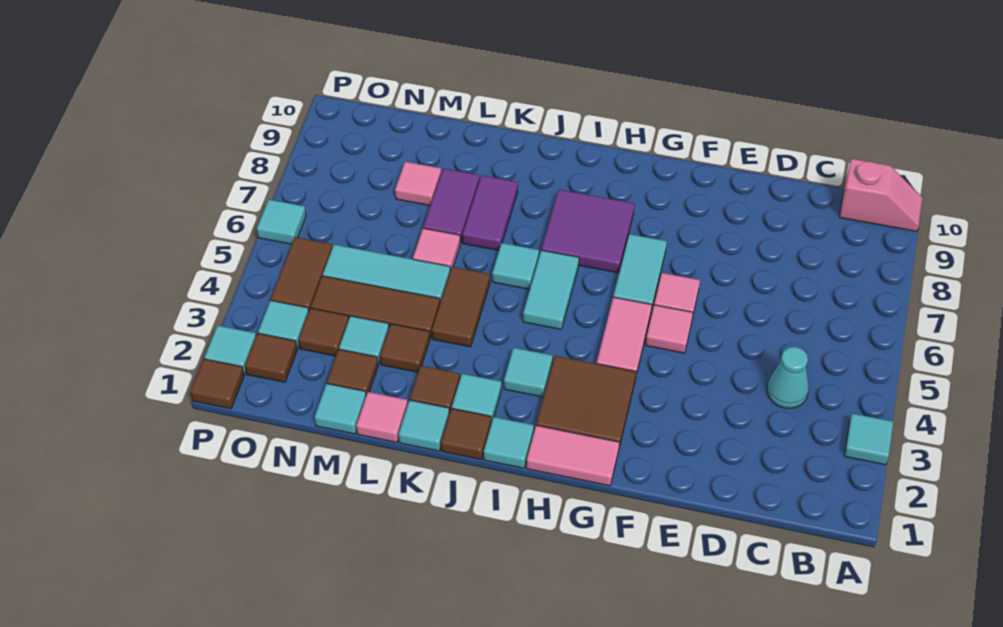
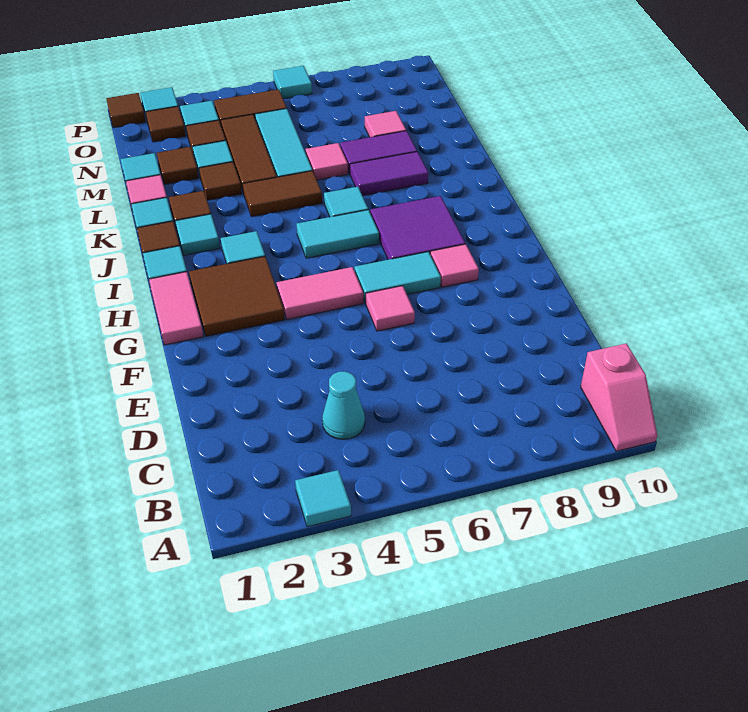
pink tile F5 level 1 -> pink tile G8 level 1

